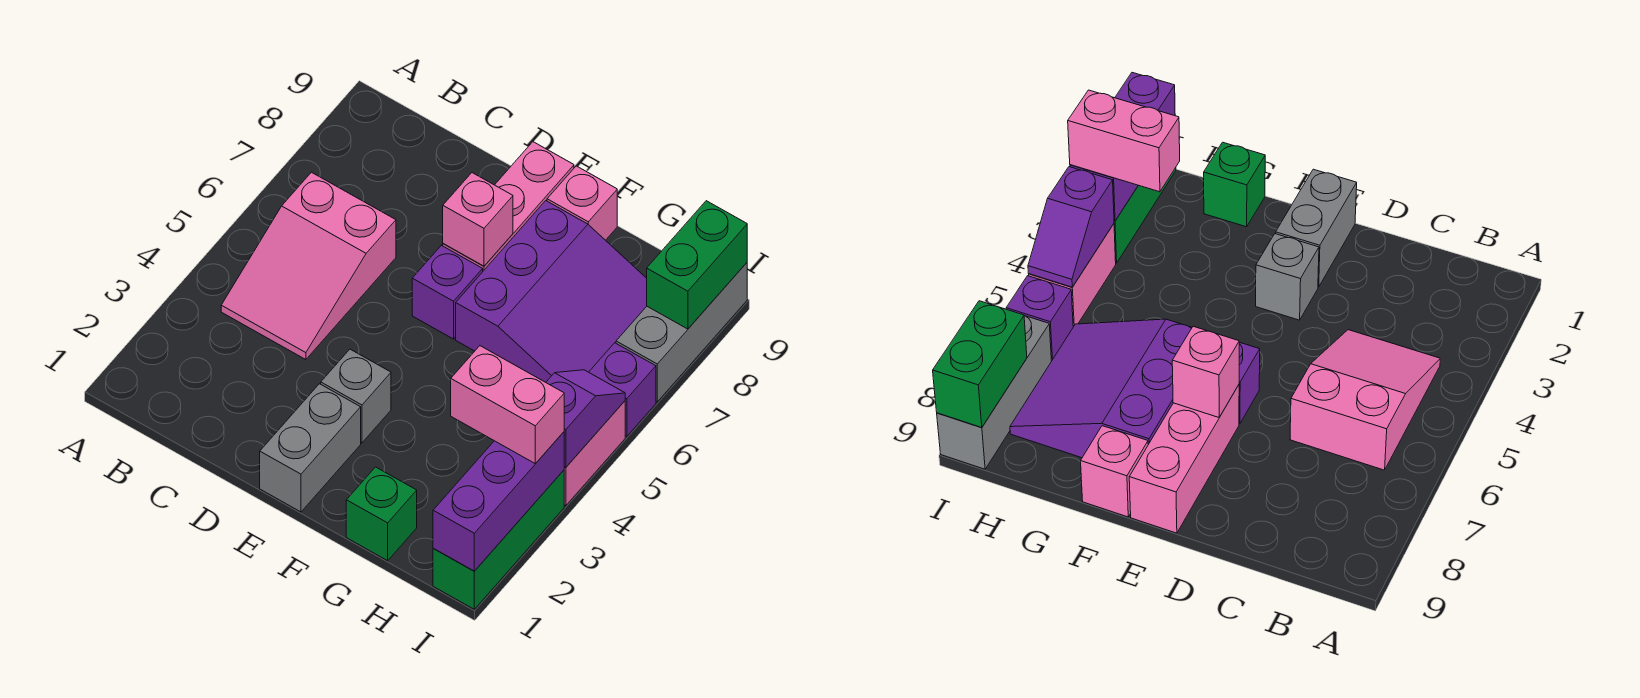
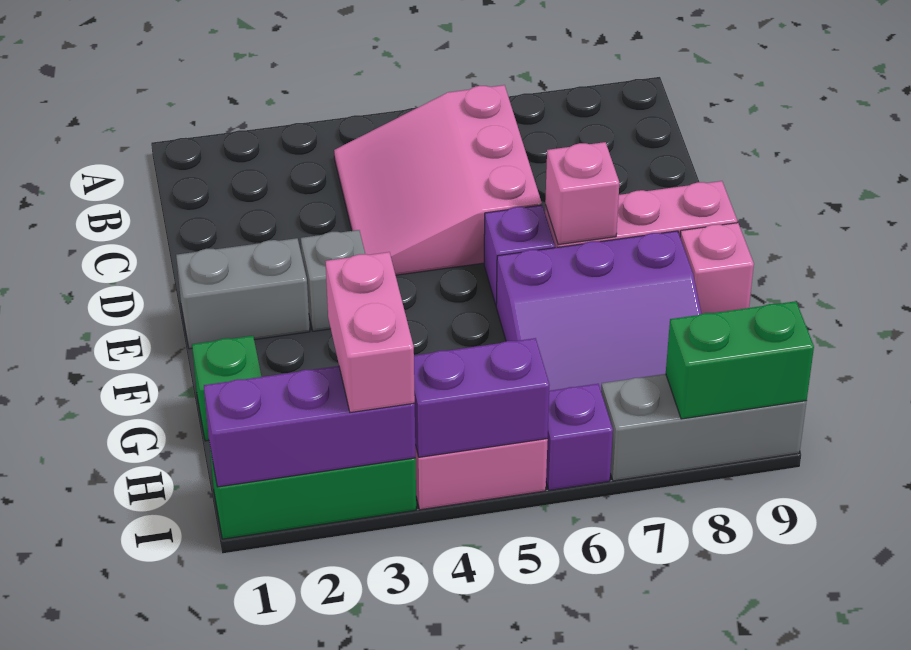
pink slope B4:C6 level 1 top 6 -> pink slope B4:D6 level 1 top 6
purple slope I4:I5 level 2 top 4 -> purple brick I4:I5 level 2

